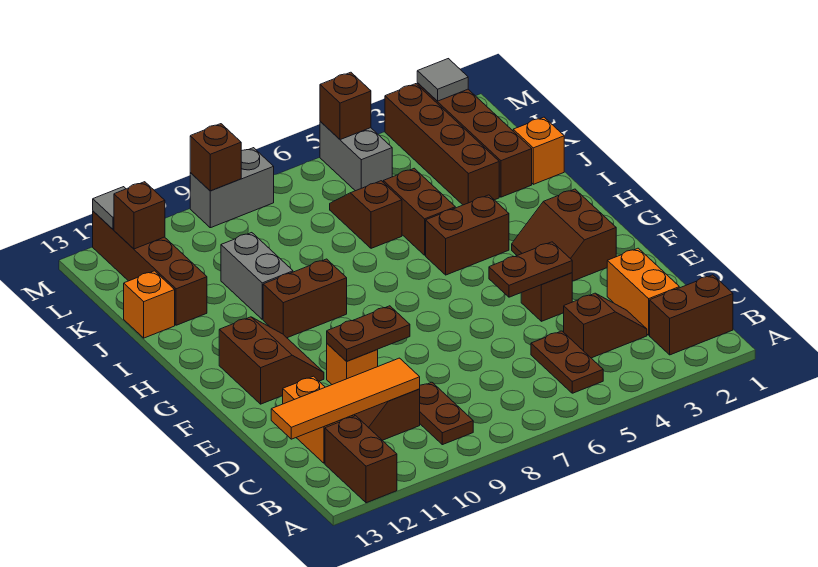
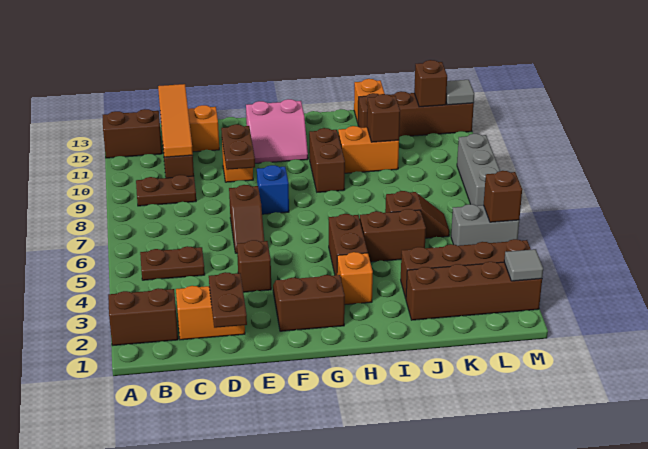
brown brick B1:B2 level 1 -> brown brick A2:B2 level 1
brown slope C3:C4 level 1 top 4 -> brown slope E6:E7 level 1 top 7
brown plate E4:E5 level 2 -> brown plate D1:D2 level 2
none -> blue brick F8 level 1
brown slope F11:G12 level 1 top 12 -> pink slope F11:G12 level 1 top 12
grey brick I10:J10 level 1 -> orange brick I10:J10 level 1
orange brick J1 level 1 -> orange brick H3 level 1
grey brick M8:M9 level 1 -> grey brick M7:M9 level 1
brown brick M9 level 2 -> brown brick J10 level 2

